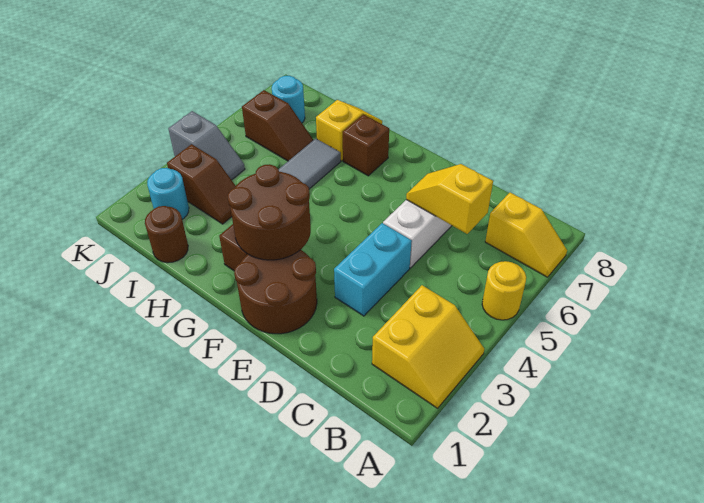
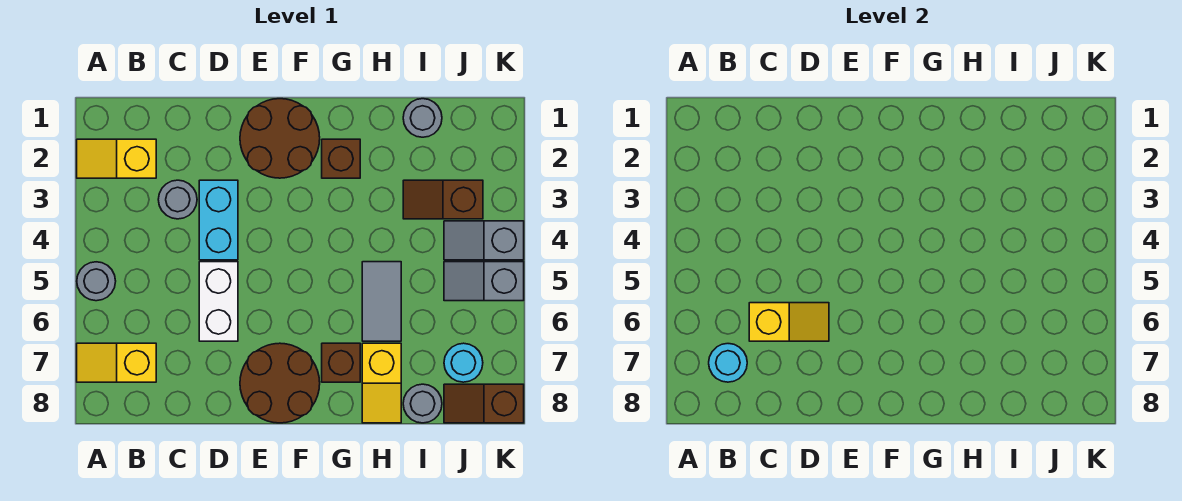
yellow slope A2:B3 level 1 top B -> yellow slope A2:B2 level 1 top B
yellow round brick A5 level 1 -> grey round brick A5 level 1
none -> grey round brick C3 level 1
brown round brick F2:G3 level 2 -> brown round brick E7:F8 level 1
brown round brick I1 level 1 -> grey round brick I1 level 1
brown slope I6:J6 level 1 top J -> brown slope J8:K8 level 1 top K
none -> grey round brick I8 level 1
cyan round brick J2 level 1 -> cyan round brick B7 level 2
none -> grey slope J5:K5 level 1 top K

